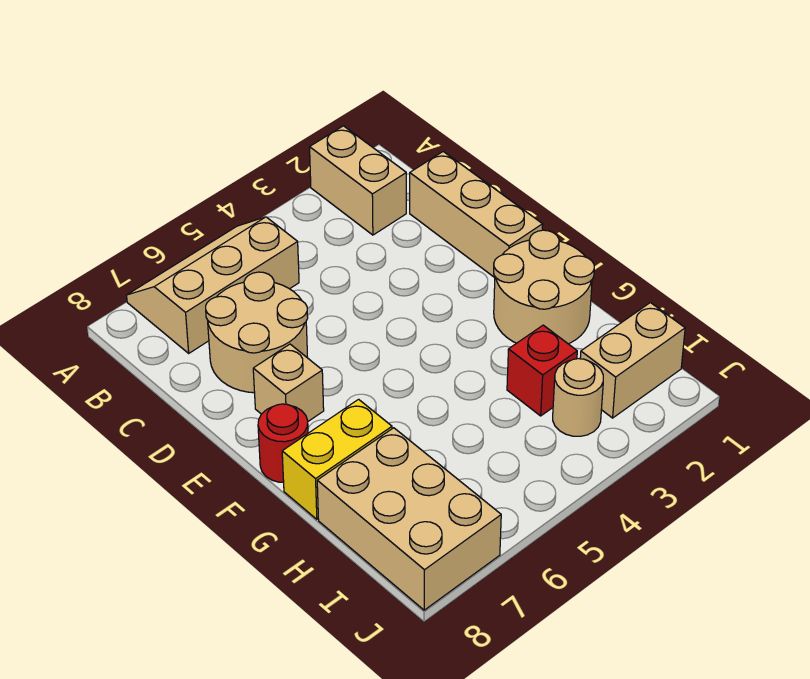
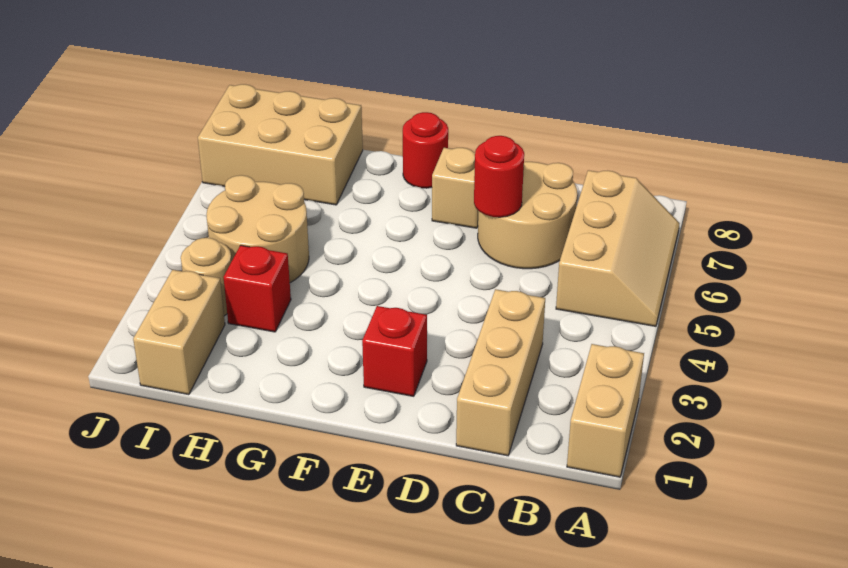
tan brick A2:B2 level 1 -> tan brick A1:A2 level 1
tan brick C1:E1 level 1 -> tan brick C1:C3 level 1
none -> red round brick D6 level 2
none -> red brick E2 level 1
tan round brick F1:G2 level 1 -> tan round brick H4:I5 level 1
yellow brick G7:G8 level 1 -> none

